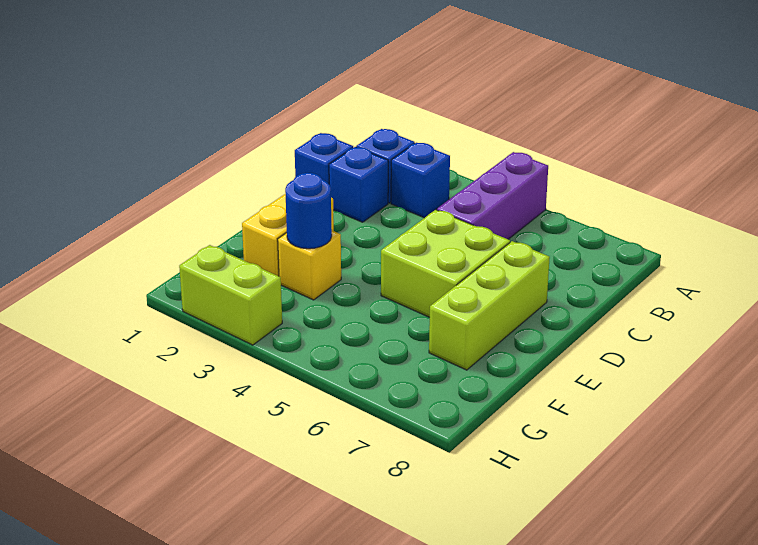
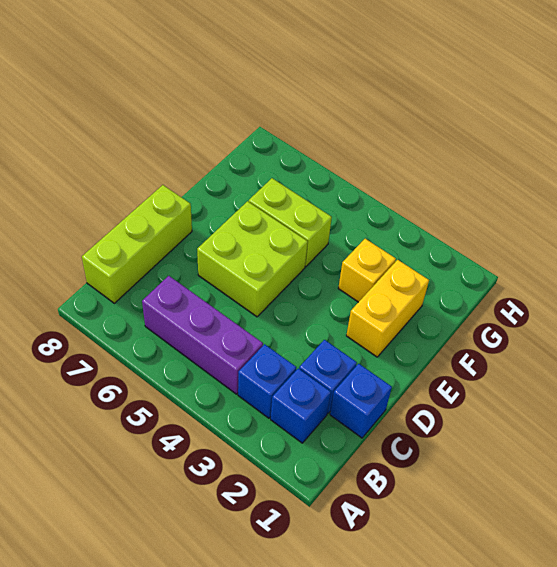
purple brick A5:C5 level 1 -> purple brick B4:B6 level 1
lime brick D7:F7 level 1 -> lime brick B8:D8 level 1
blue round brick F3 level 2 -> none
lime brick H2:H3 level 1 -> lime brick F5:F6 level 1

